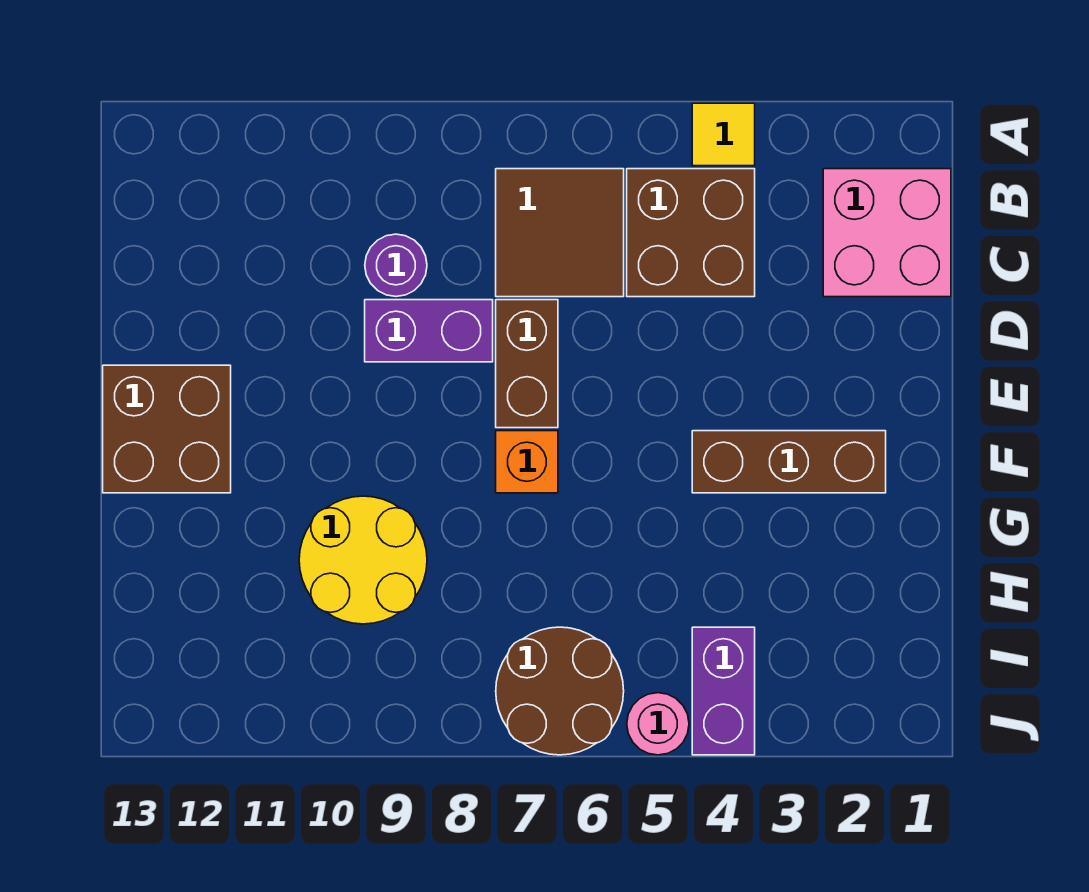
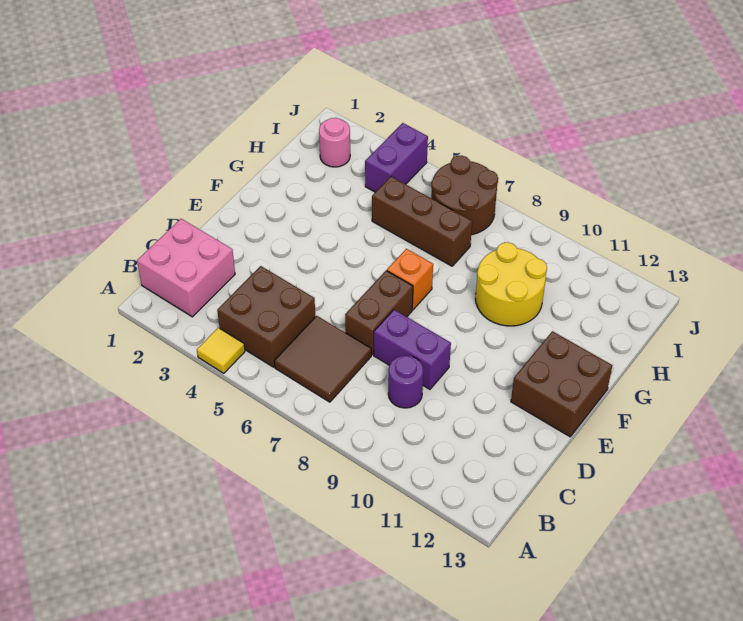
brown brick F2:F4 level 1 -> brown brick H5:H7 level 1
pink round brick J5 level 1 -> pink round brick I2 level 1

